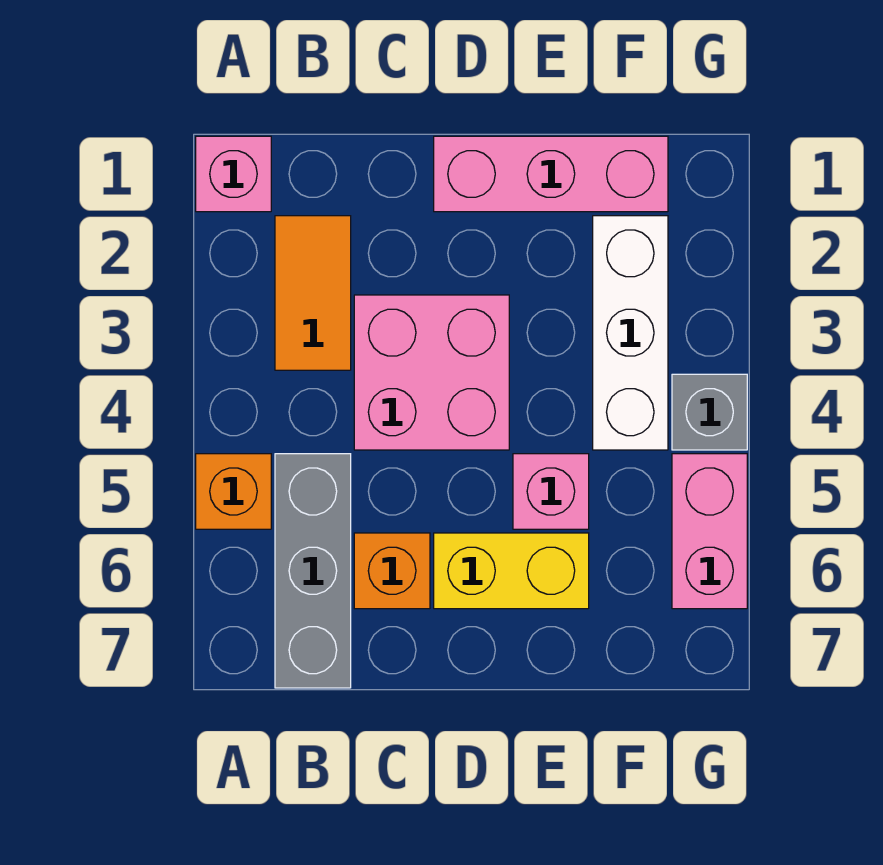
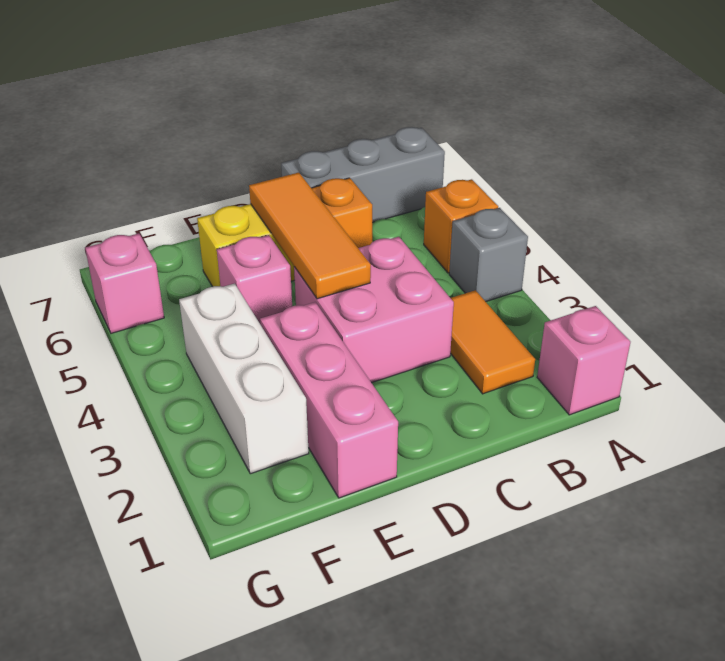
grey brick B5:B7 level 1 -> grey brick A7:C7 level 1
pink brick D1:F1 level 1 -> pink brick E1:E3 level 1
none -> orange tile D4:D6 level 2
grey brick G4 level 1 -> grey brick A4 level 1
pink brick G5:G6 level 1 -> pink brick G6 level 1

